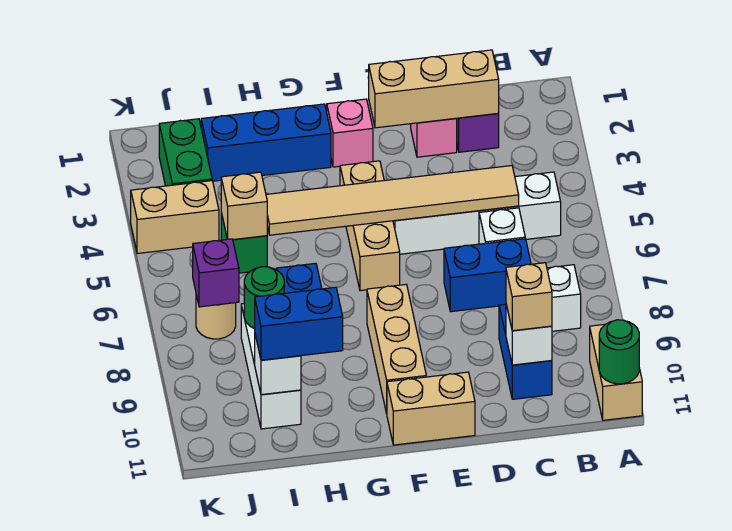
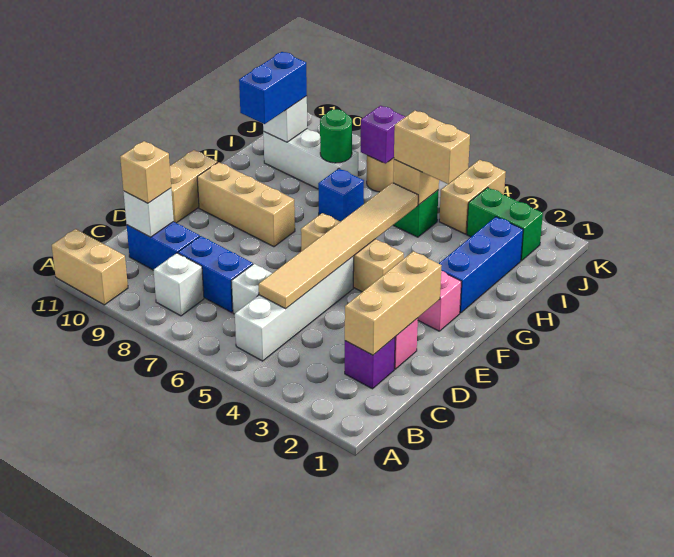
green round brick A11 level 2 -> none
blue brick C7:D7 level 1 -> blue brick C7:C8 level 1
none -> tan brick I4:I5 level 3

